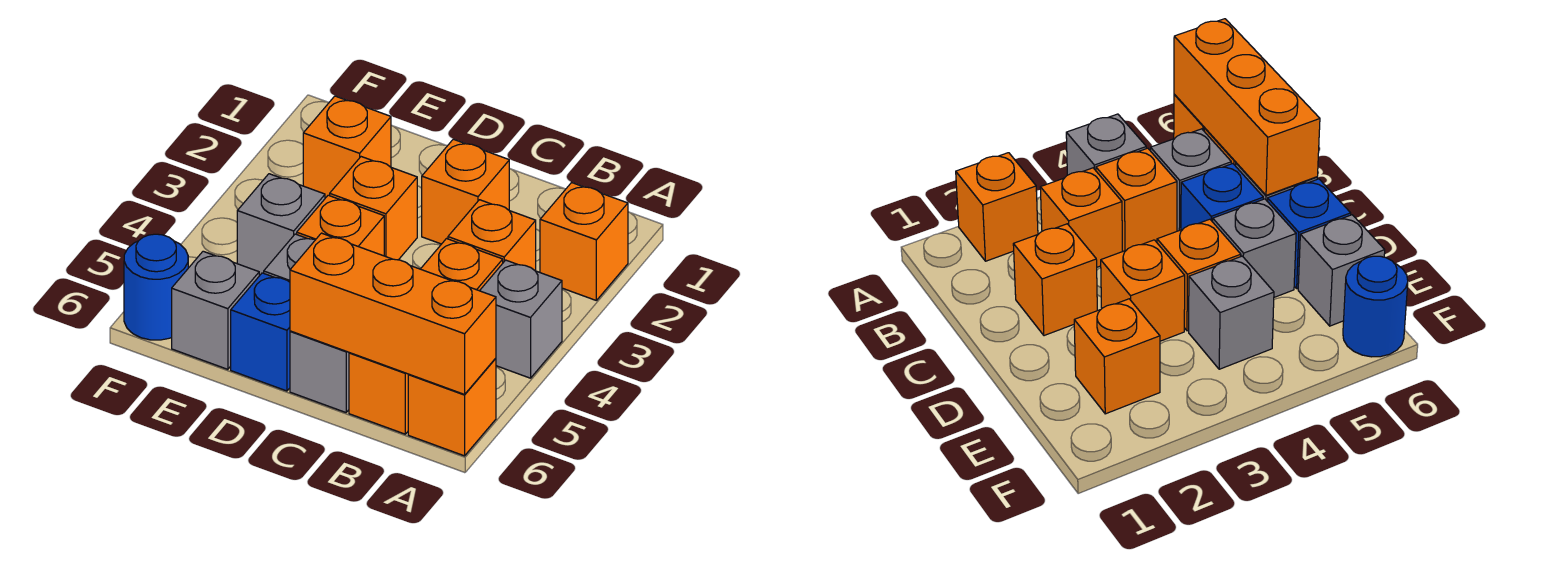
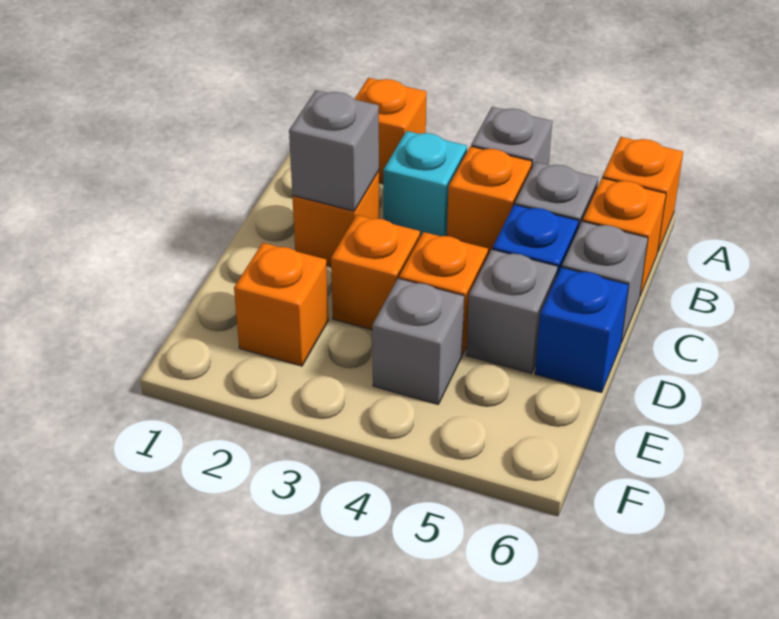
orange brick A6:C6 level 2 -> none
orange brick B3 level 1 -> cyan brick B3 level 1
grey brick E6 level 1 -> grey brick C2 level 2
blue round brick F6 level 1 -> none

